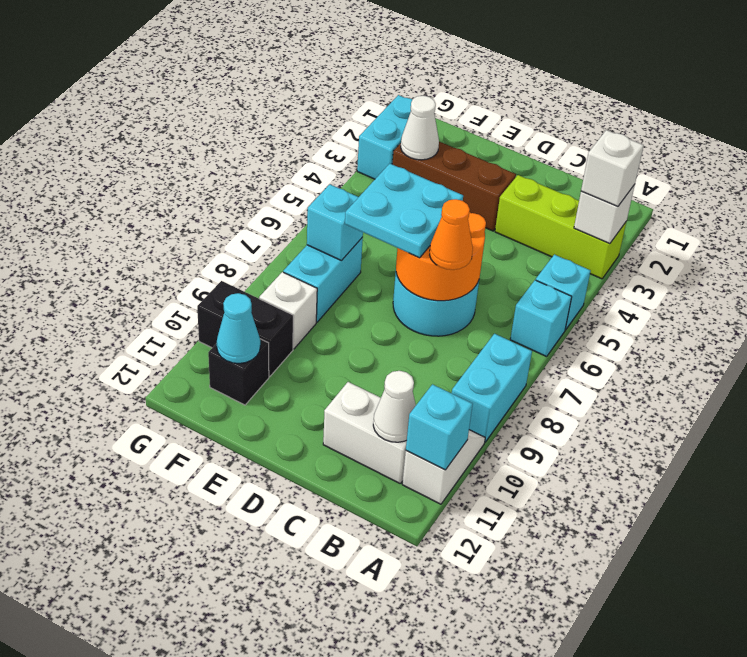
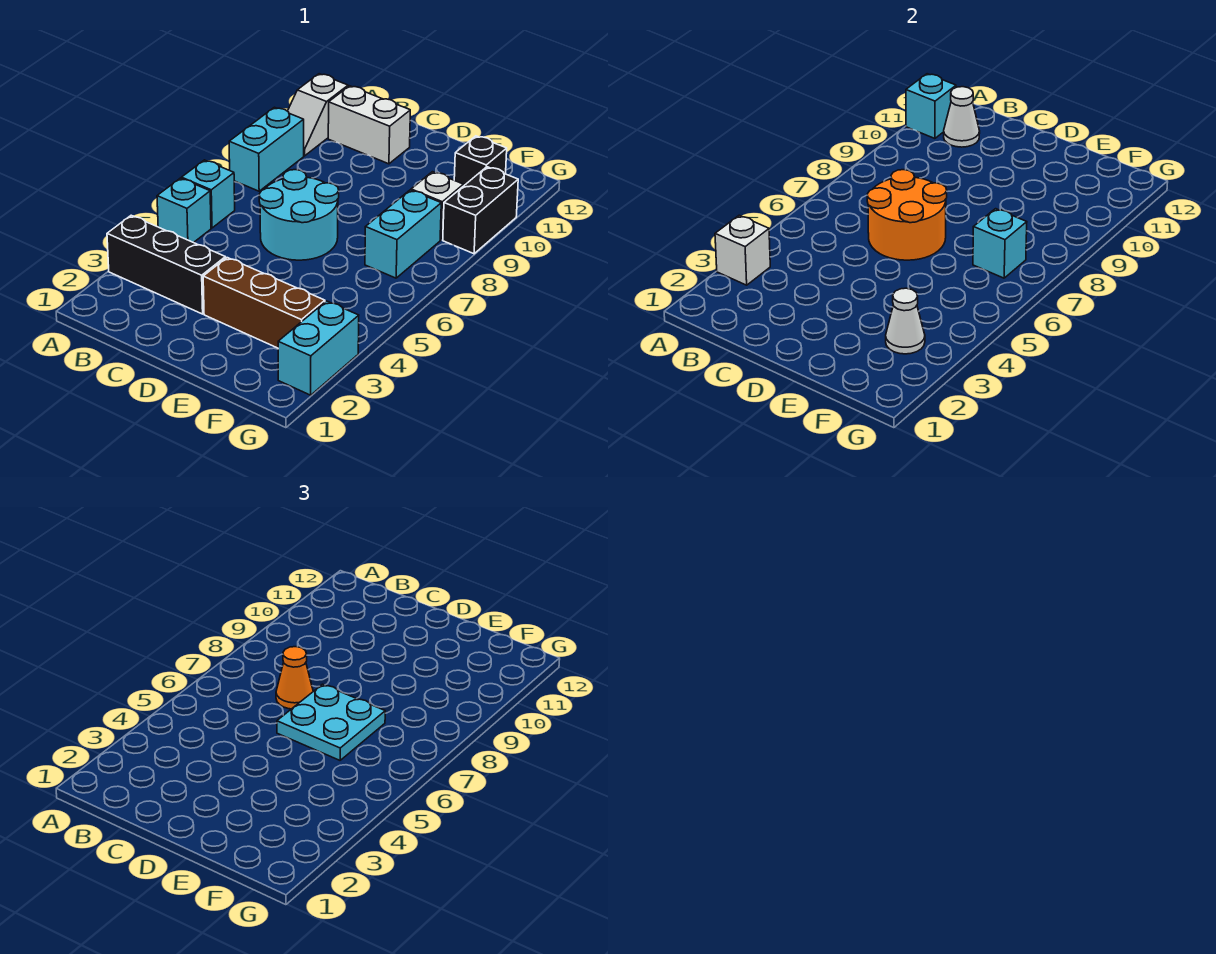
lime brick A3:C3 level 1 -> black brick A3:C3 level 1
white brick A3 level 3 -> none
black brick F10:G10 level 1 -> black brick G9:G10 level 1
cyan cone F11 level 2 -> none

